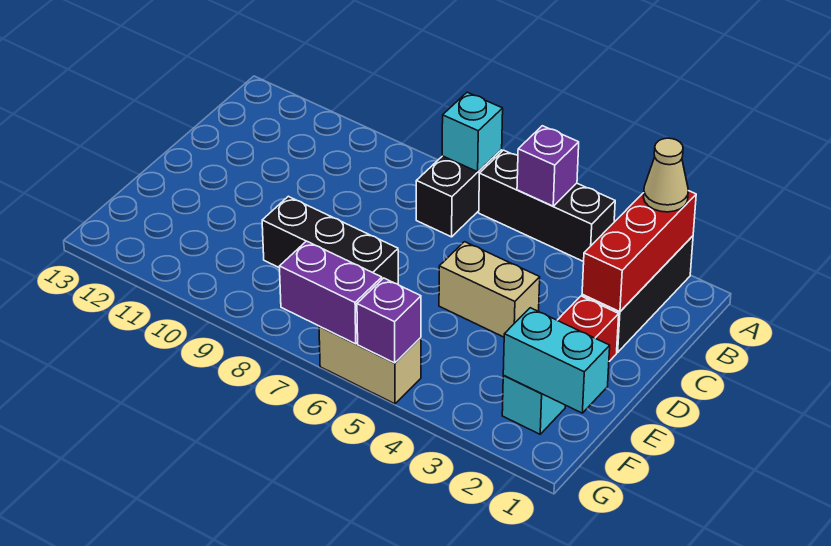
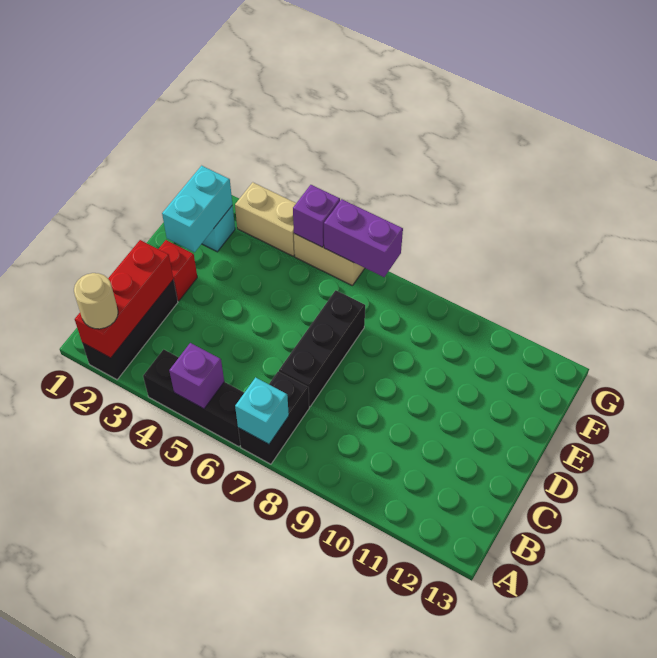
tan cone A2 level 3 -> tan round brick A2 level 3
tan brick D4:D5 level 1 -> tan brick G3:G4 level 1
black brick E7:E9 level 1 -> black brick C7:E7 level 1
cyan brick F1:F2 level 2 -> cyan brick E2:F2 level 2

